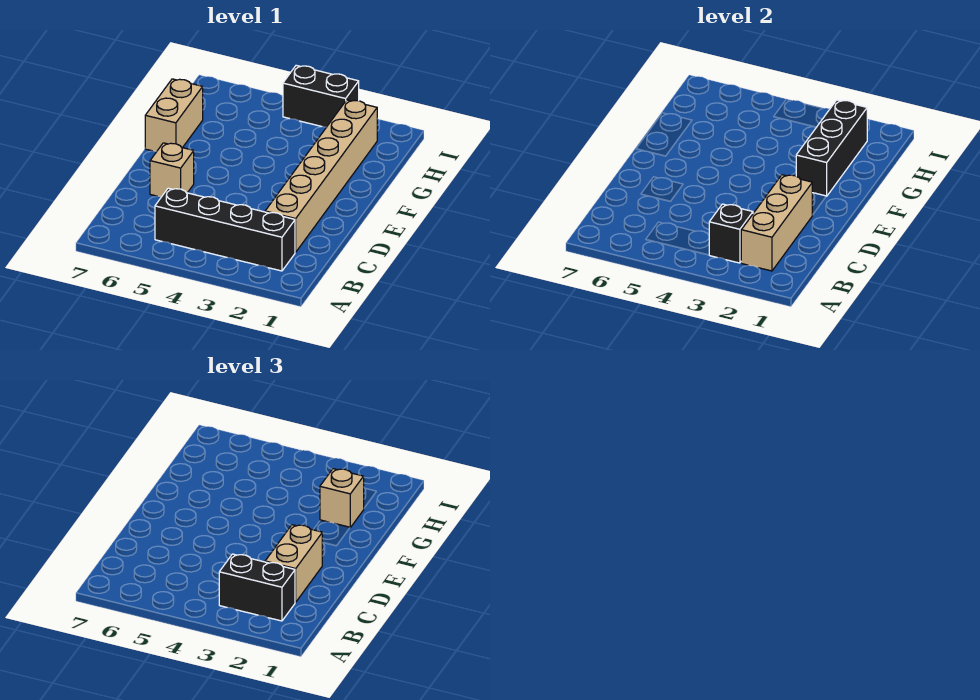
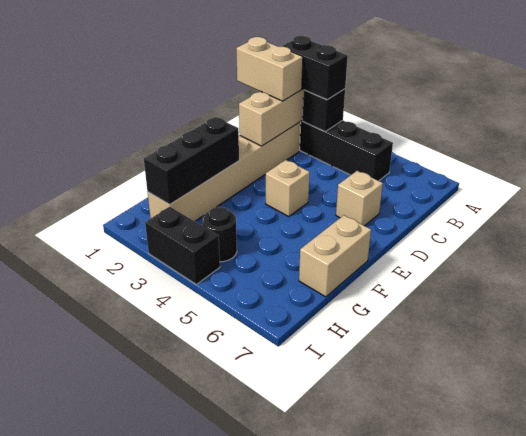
tan brick C2:D2 level 3 -> tan brick C1:C2 level 3
tan brick G2 level 3 -> tan brick E4 level 1
none -> black round brick H4 level 1

